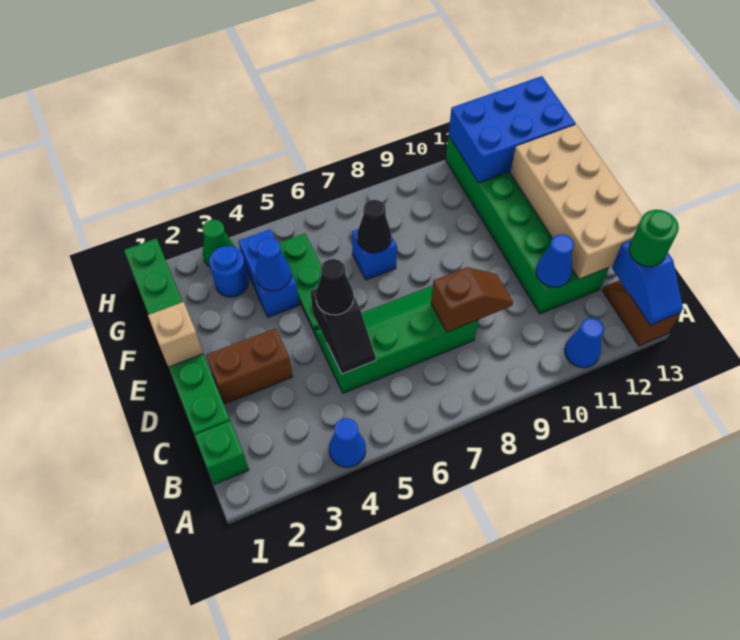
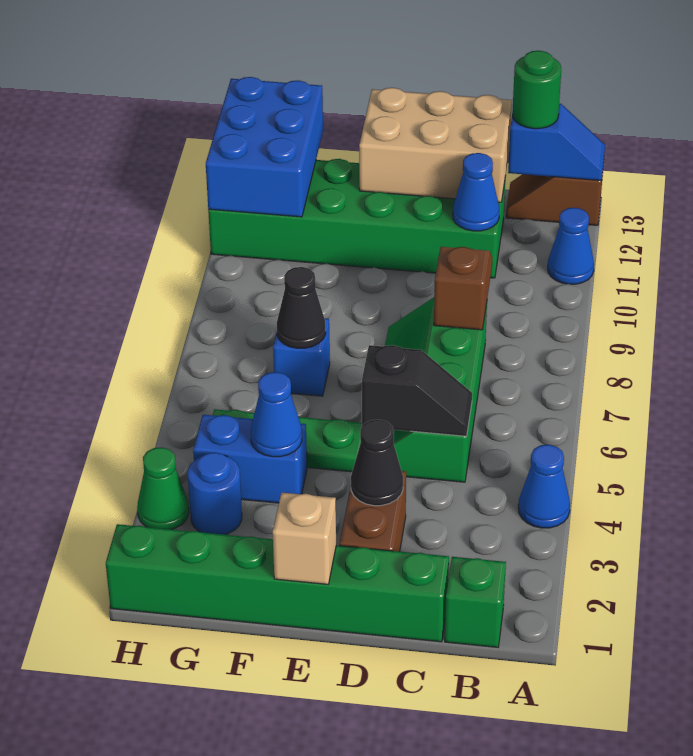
tan brick C12:F13 level 2 -> tan brick C12:E13 level 2
black cone D5 level 3 -> black cone D3 level 2

